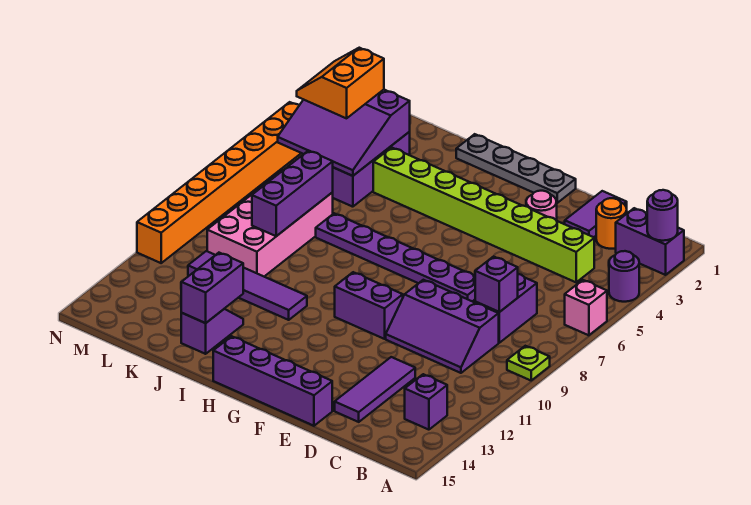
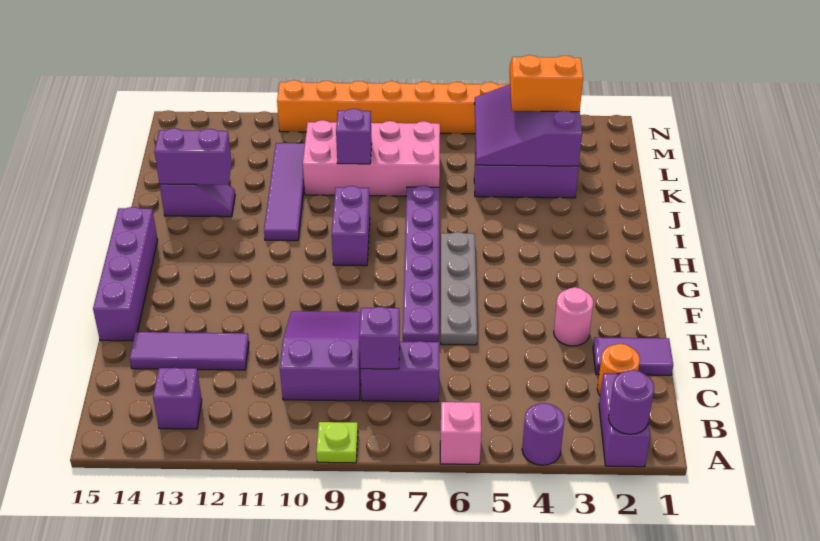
lime brick C4:J4 level 1 -> none
purple slope C9:E10 level 1 top 9 -> purple slope C9:E10 level 1 top C
grey plate F1:I1 level 1 -> grey plate E6:H6 level 1
purple brick F10:G10 level 1 -> purple brick H9:I9 level 1
purple brick K7:K9 level 2 -> purple brick K9 level 2

